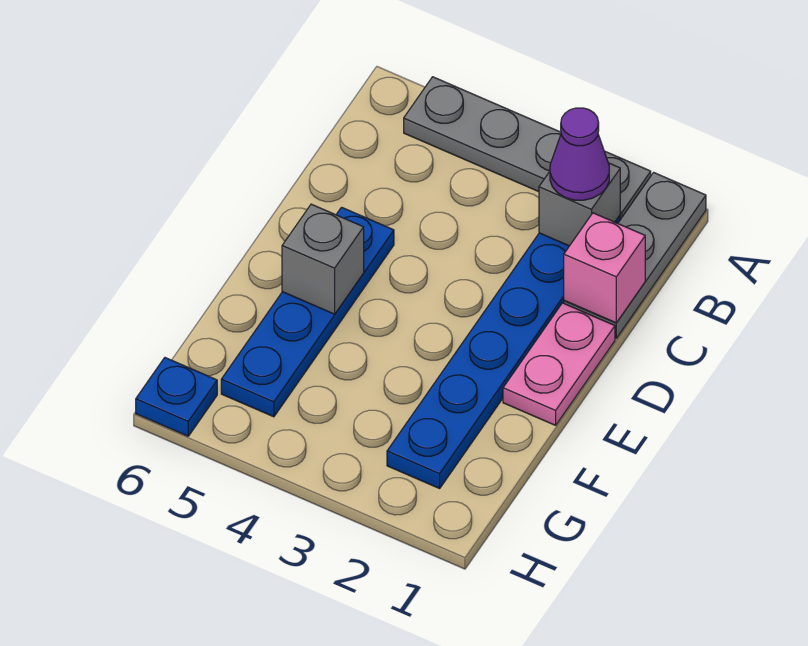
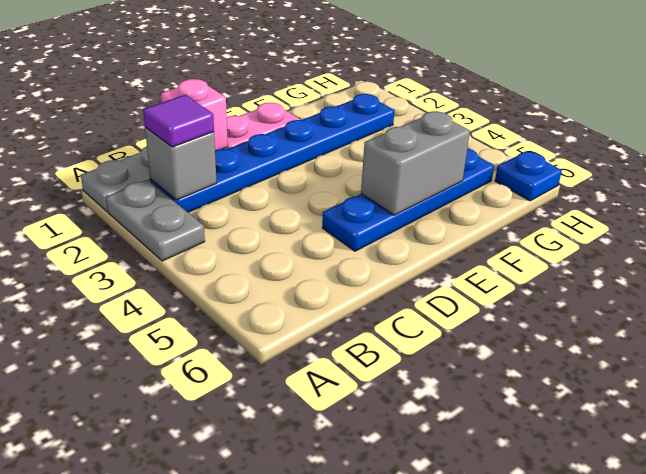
grey plate A2:A5 level 1 -> grey plate A2:A3 level 1
purple cone B2 level 3 -> purple tile B2 level 3
grey brick E5 level 2 -> grey brick E5:F5 level 2

